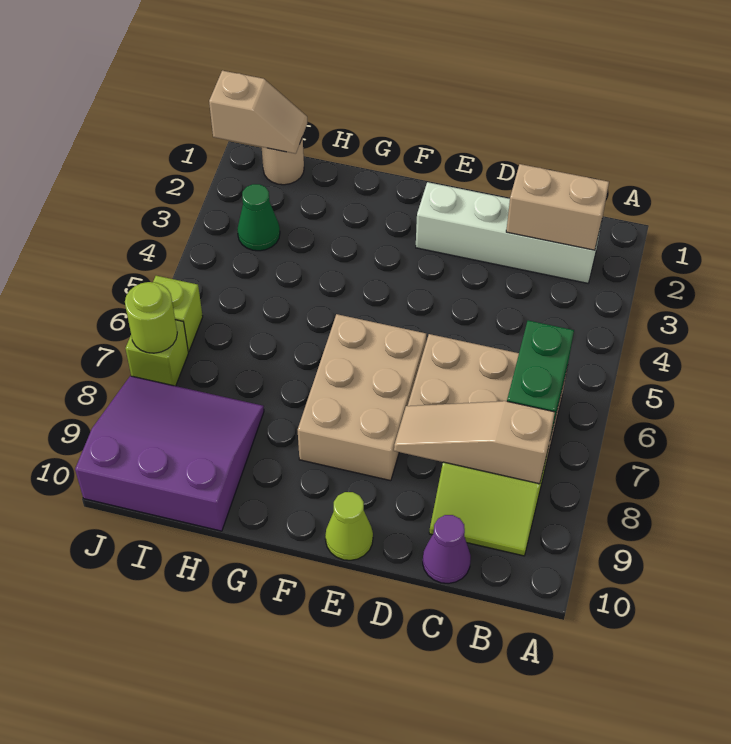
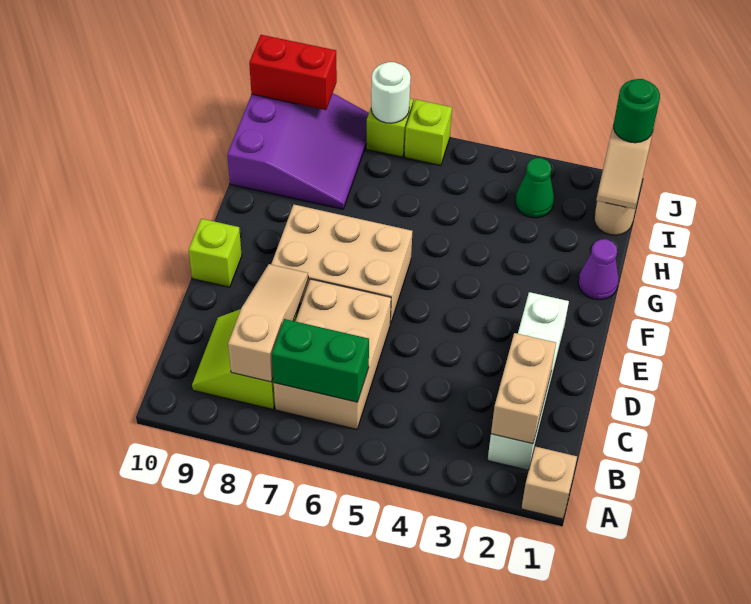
none -> tan brick A1 level 1
purple cone C10 level 1 -> purple cone G1 level 1
lime cone E10 level 1 -> lime brick E10 level 1
none -> green round brick J1 level 3
lime round brick J7 level 2 -> white round brick J7 level 2
none -> red brick J9:J10 level 2

